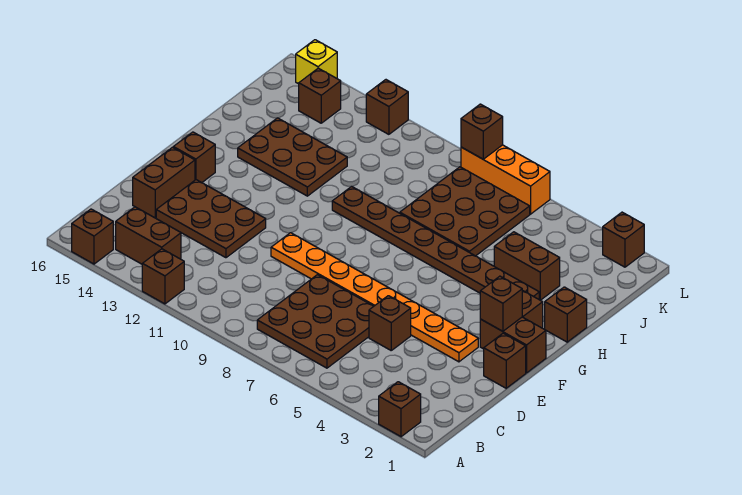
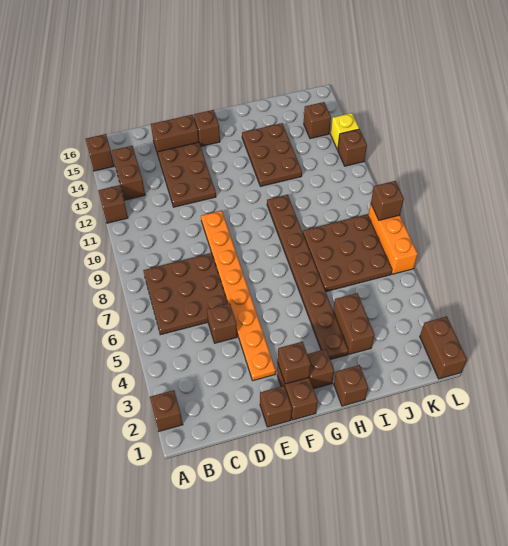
brown brick L2 level 1 -> brown brick L1:L2 level 1
yellow brick L15 level 1 -> yellow brick L13 level 1

